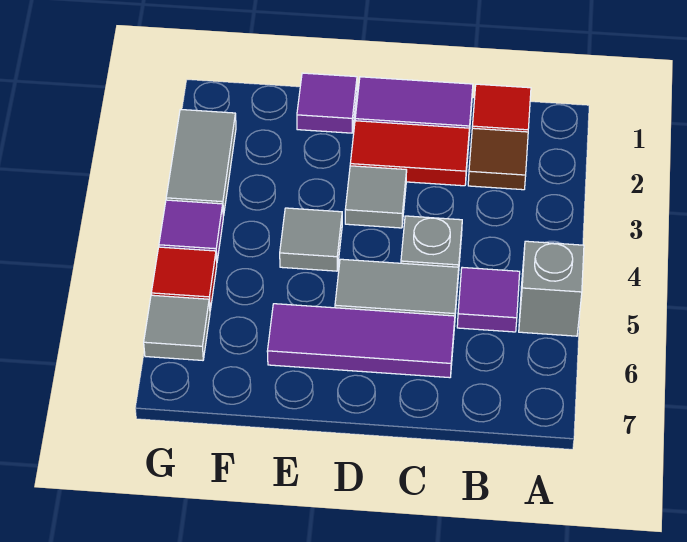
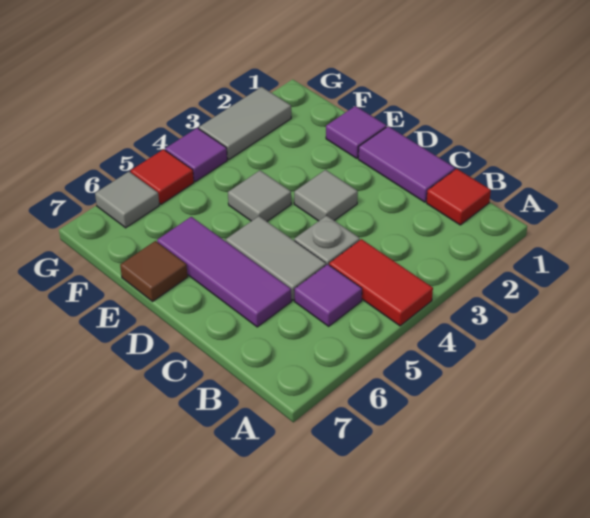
grey brick A5 level 1 -> none
brown tile B2 level 1 -> brown tile E7 level 1
red tile C2:D2 level 1 -> red tile A4:B4 level 1

